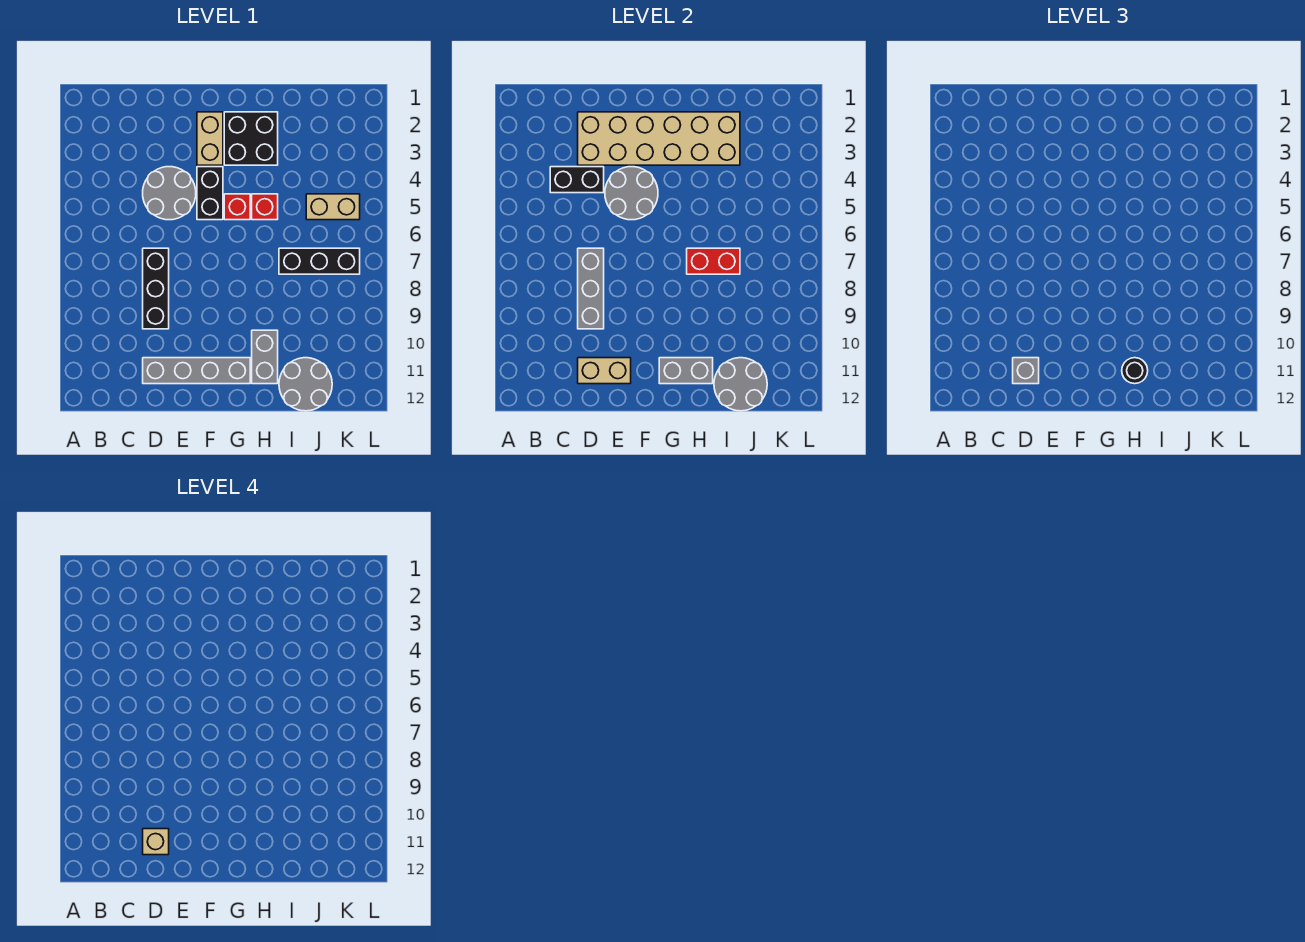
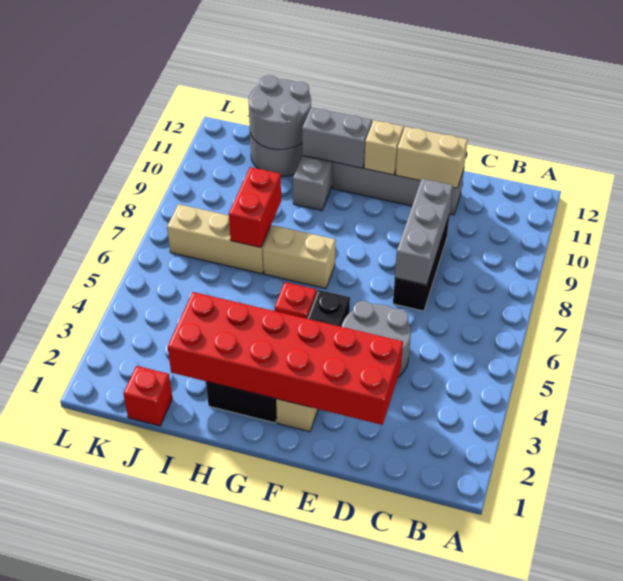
black brick C4:D4 level 2 -> none
tan brick D2:I3 level 2 -> red brick D2:I3 level 2
grey brick D11 level 3 -> none
tan brick D11 level 4 -> tan brick F11 level 2
grey round brick E4:F5 level 2 -> none
red brick H5 level 1 -> red brick J1 level 1
red brick H7:I7 level 2 -> red brick I7:I8 level 2
black round brick H11 level 3 -> none
black brick I7:K7 level 1 -> tan brick I7:K7 level 1
tan brick J5:K5 level 1 -> tan brick G7:H7 level 1

